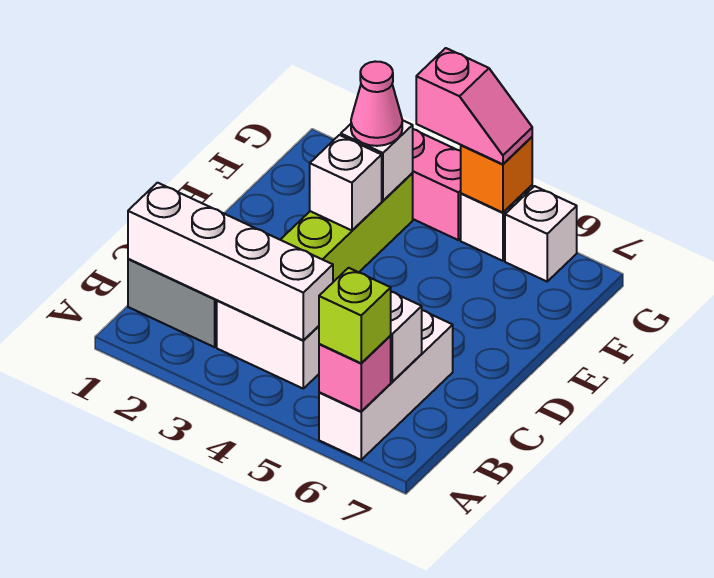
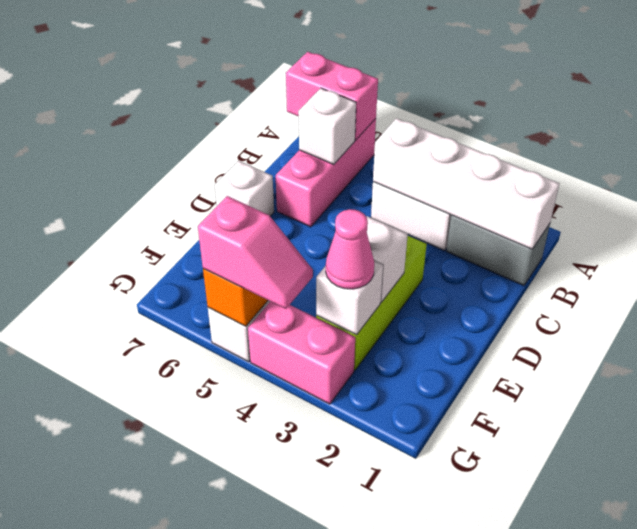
white brick A6:C6 level 1 -> pink brick A6:C6 level 1
pink brick A6 level 2 -> pink brick A6:A7 level 2
lime brick A6 level 3 -> none
pink slope G4:G5 level 3 top 4 -> pink slope G4:G5 level 3 top 5
white brick G6 level 1 -> white brick D7 level 1

